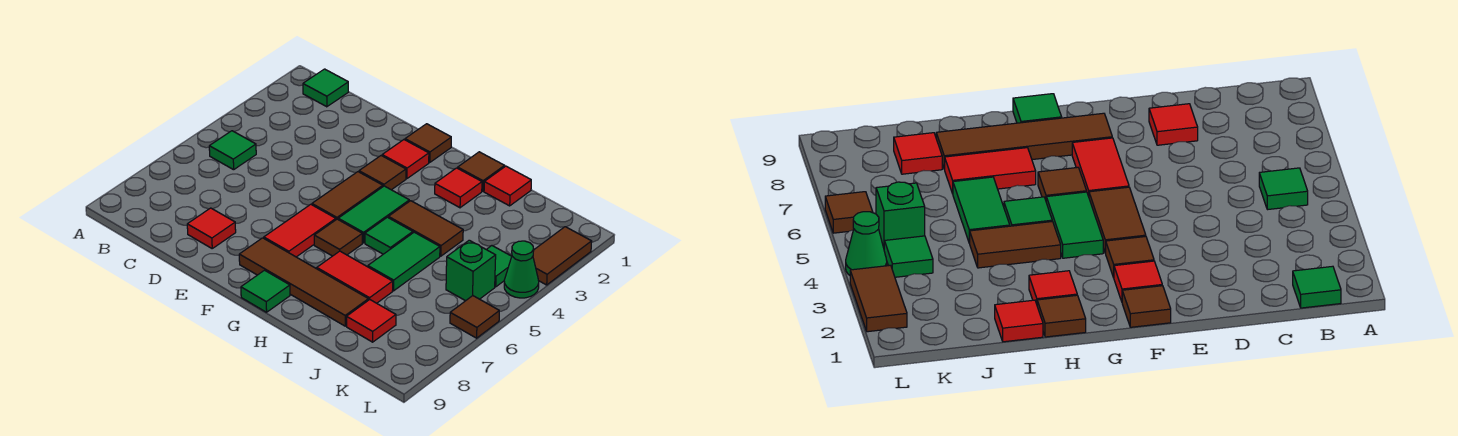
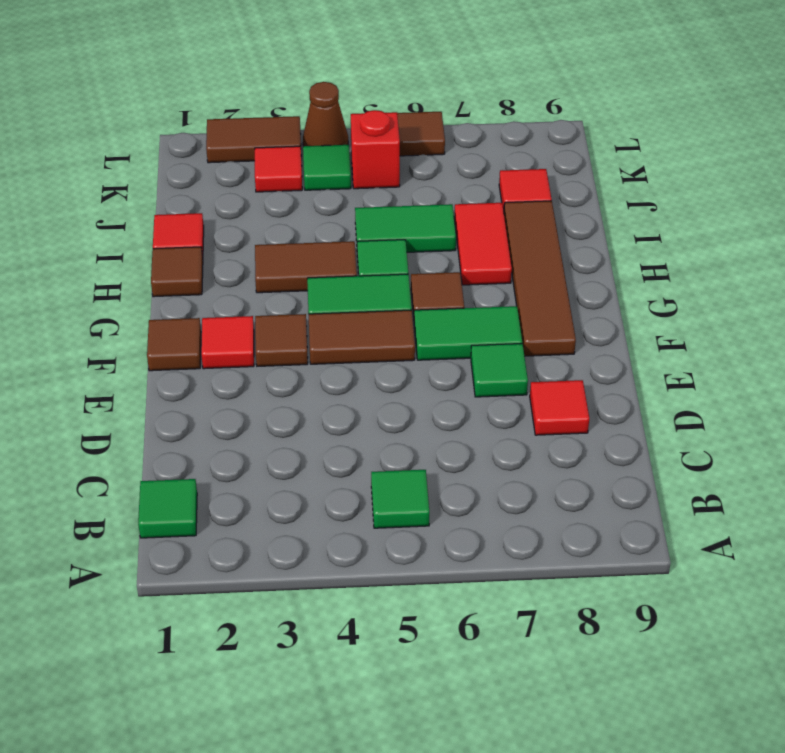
red tile F6:F7 level 1 -> green tile F6:F7 level 1
green tile G9 level 1 -> green tile E7 level 1
red tile H2 level 1 -> red tile K3 level 1
brown tile H4:I4 level 1 -> brown tile H3:H4 level 1
green brick K5 level 1 -> red brick K5 level 1
green cone L4 level 1 -> brown cone L4 level 1

